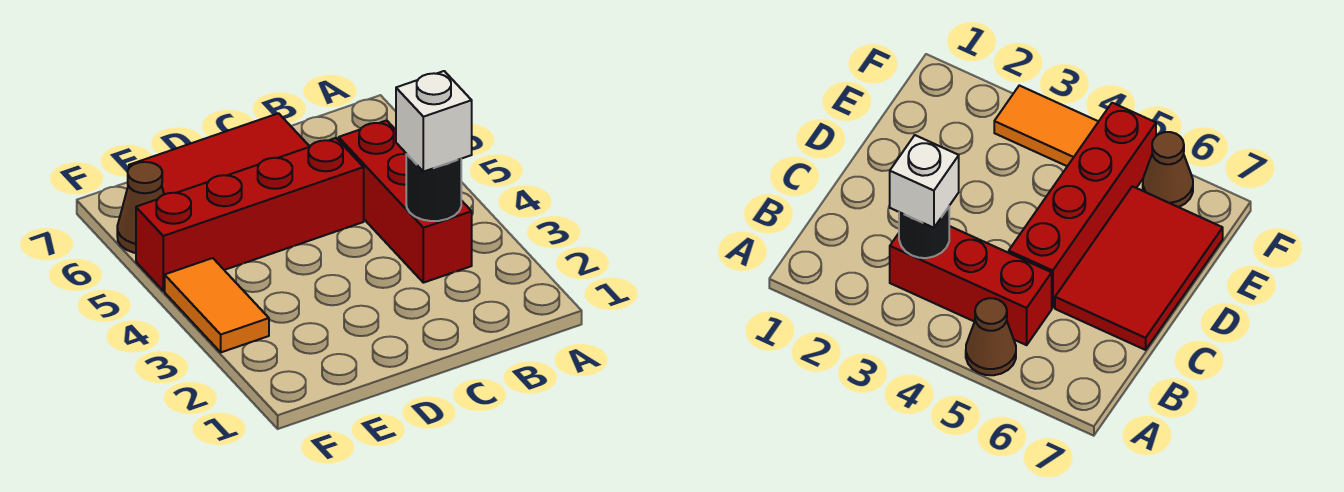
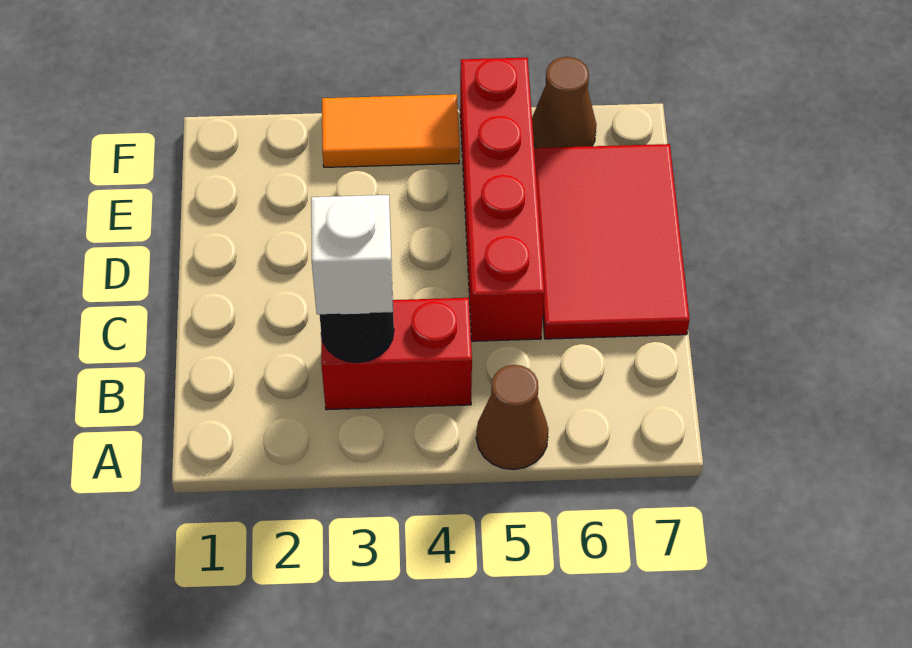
red brick B3:B5 level 1 -> red brick B3:B4 level 1

